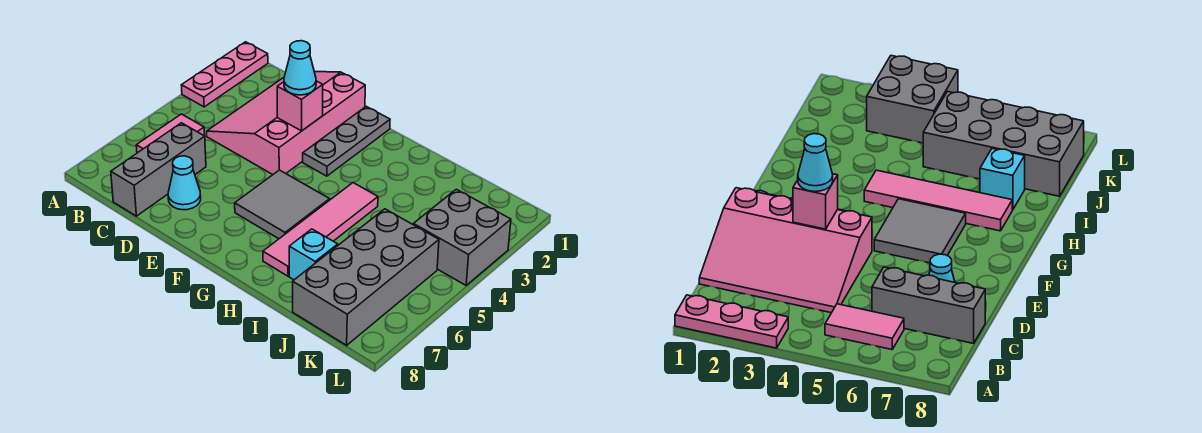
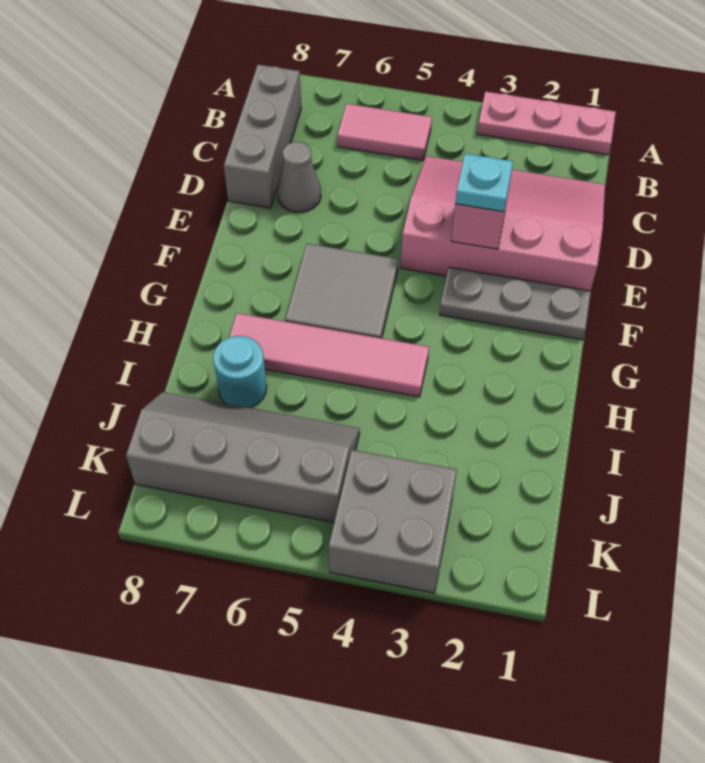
grey brick C6:C8 level 1 -> grey brick B8:D8 level 1
cyan cone D7 level 1 -> grey cone D7 level 1
cyan cone E3 level 3 -> cyan plate E3 level 3
cyan brick I7 level 1 -> cyan round brick I7 level 1
grey brick J5:K8 level 1 -> grey slope J5:K8 level 1 top K

